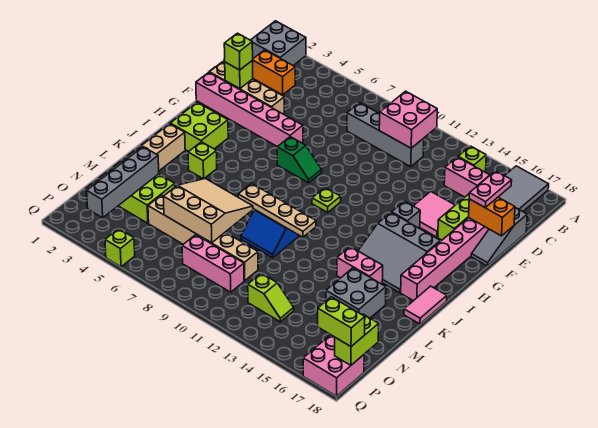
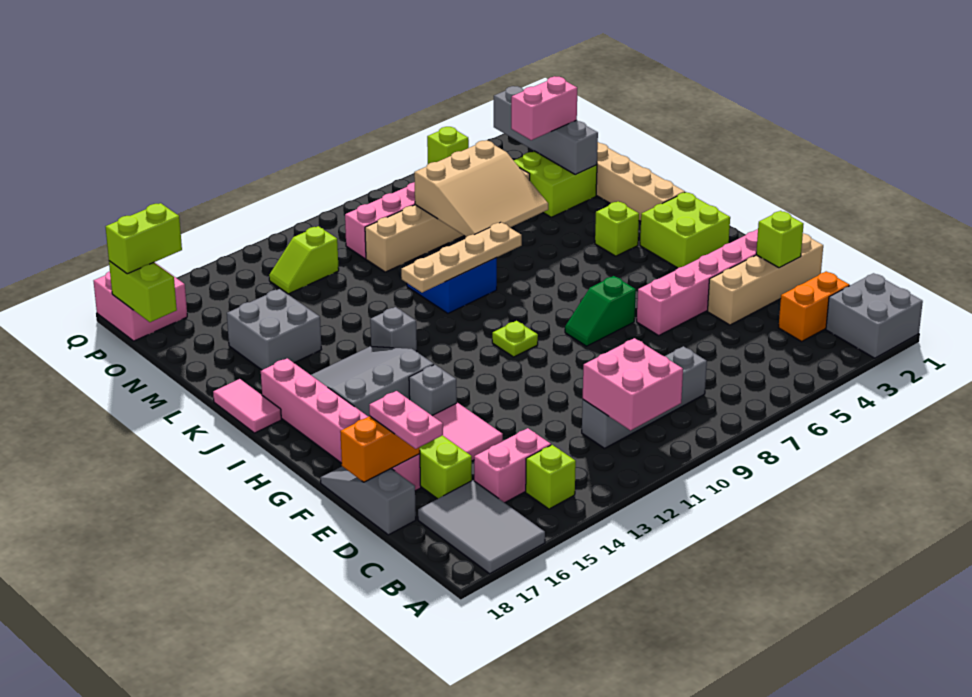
lime brick E2 level 3 -> none
none -> grey brick J13 level 1
pink brick K14:K15 level 1 -> pink brick N3:N4 level 3

